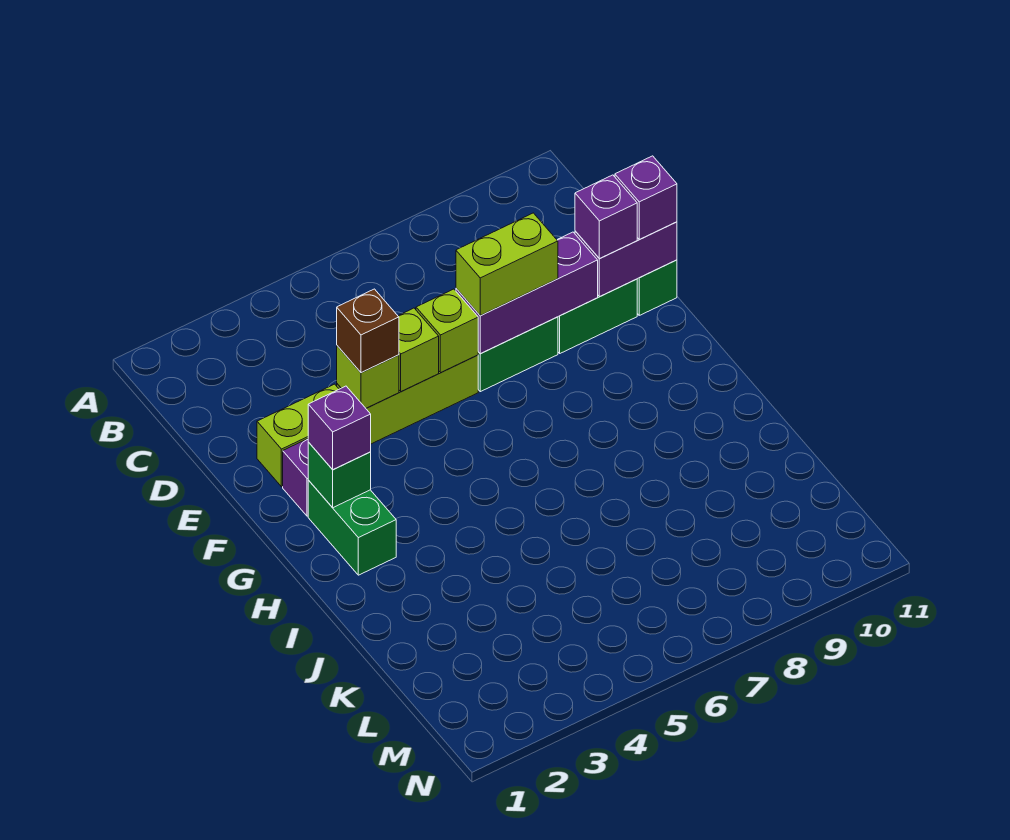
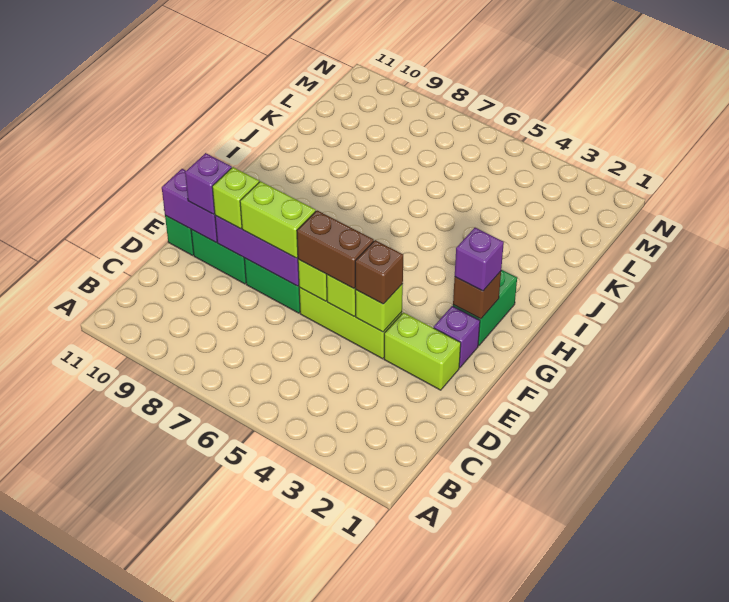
none -> brown brick E5:E6 level 3
none -> lime brick E9 level 3
purple brick E11 level 3 -> none
green brick G2 level 2 -> brown brick G2 level 2

